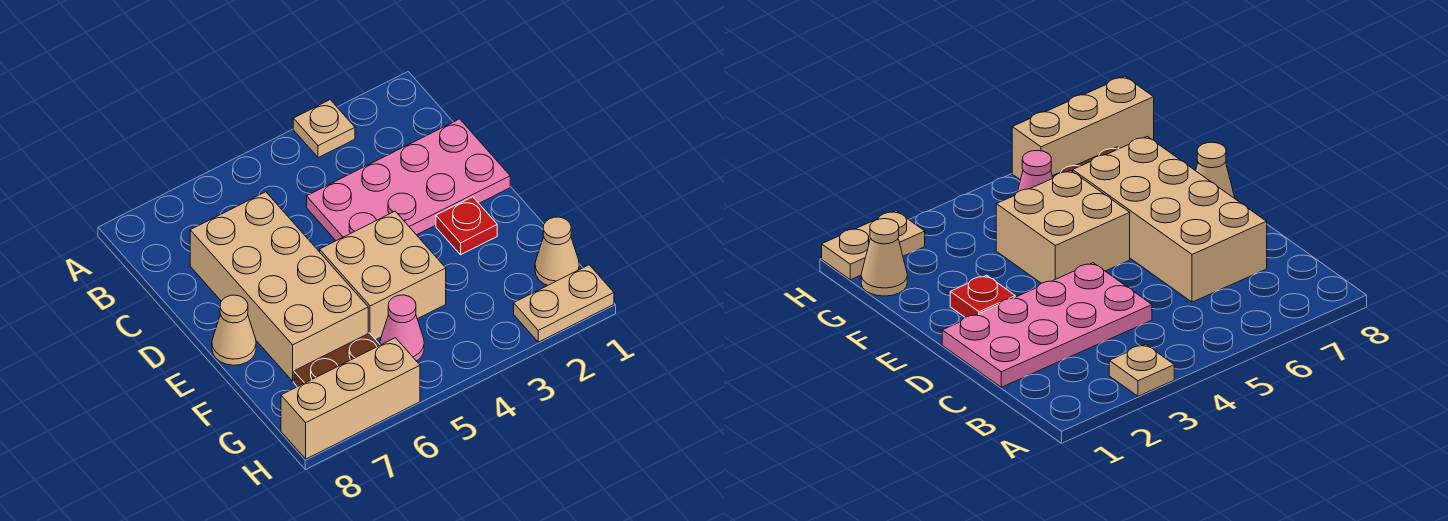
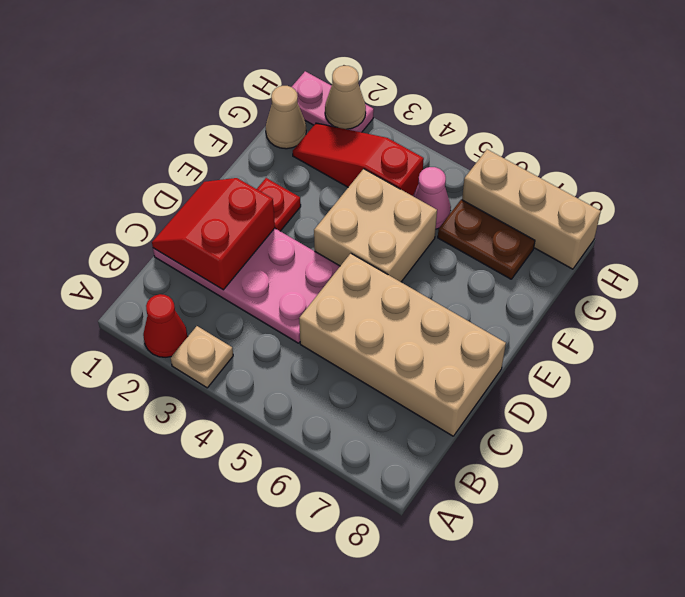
none -> red cone A2 level 1
none -> red slope C1:D2 level 2 top 2
tan brick C6:F7 level 1 -> tan brick C5:D8 level 1
tan cone E8 level 1 -> tan cone H2 level 2
none -> red slope G2:G4 level 1 top 4
tan plate H1:H2 level 1 -> pink plate H1:H2 level 1

